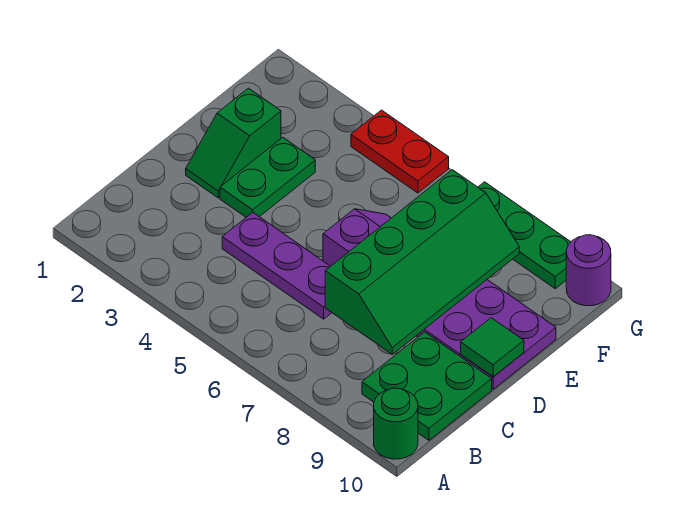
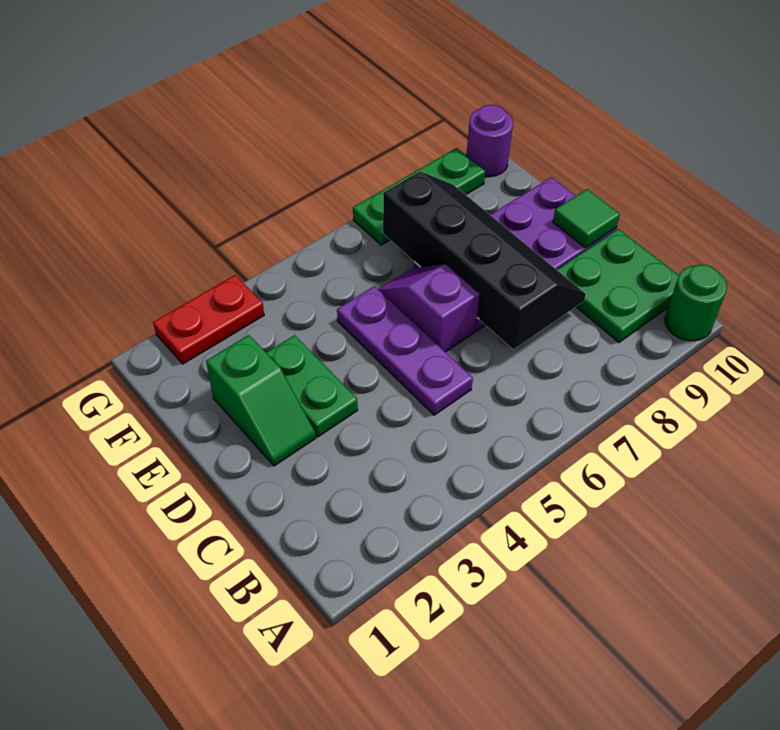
purple plate C4:C6 level 1 -> purple plate C5:E5 level 1
green slope C7:F8 level 2 top 7 -> black slope C7:F8 level 2 top 7
red plate G4:G5 level 1 -> red plate G2:G3 level 1

